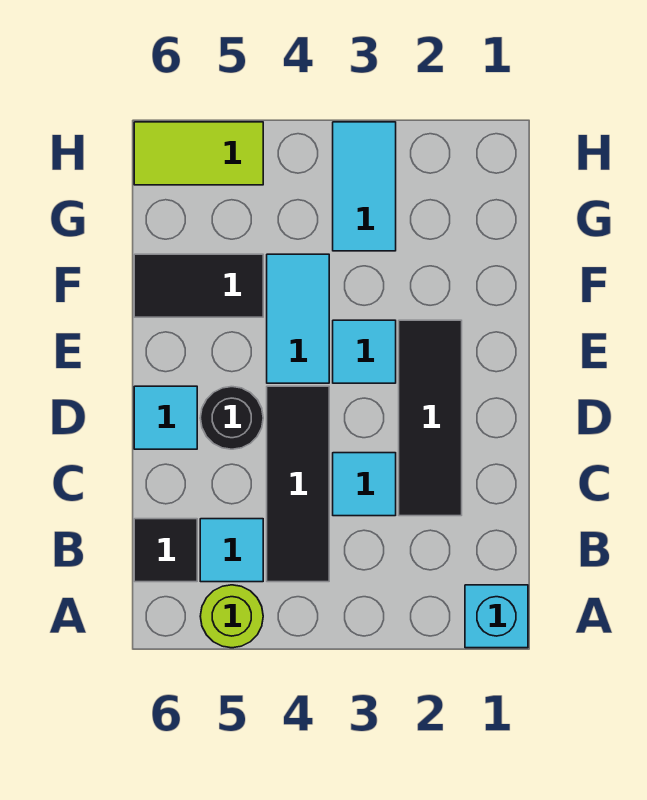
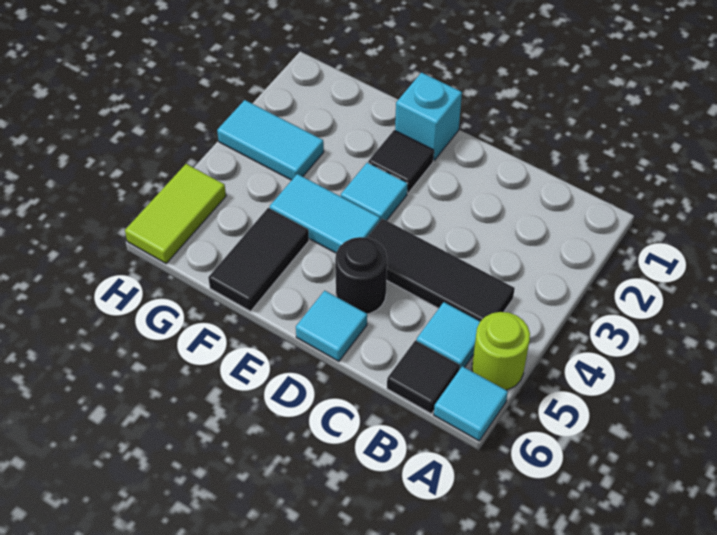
cyan brick A1 level 1 -> cyan brick E1 level 1
black tile C2:E2 level 1 -> black tile E2 level 1
cyan tile C3 level 1 -> cyan tile A6 level 1

